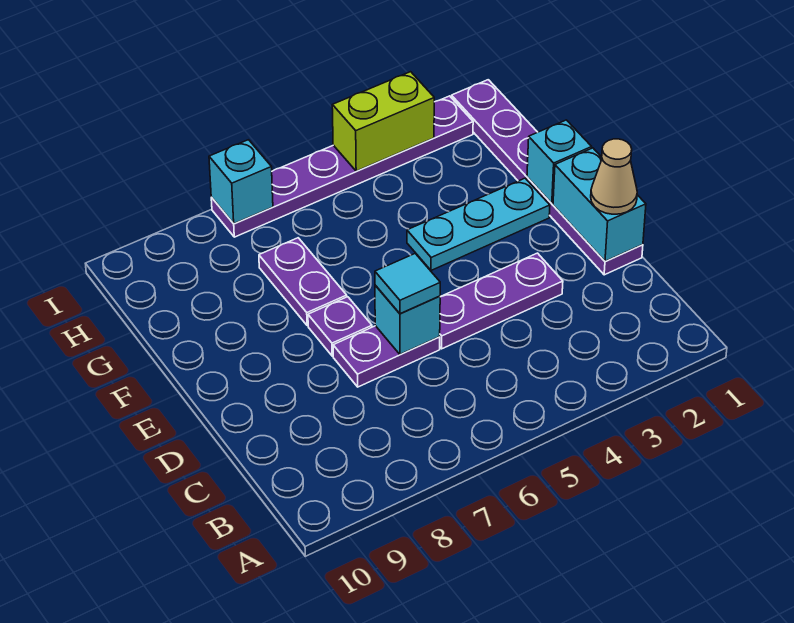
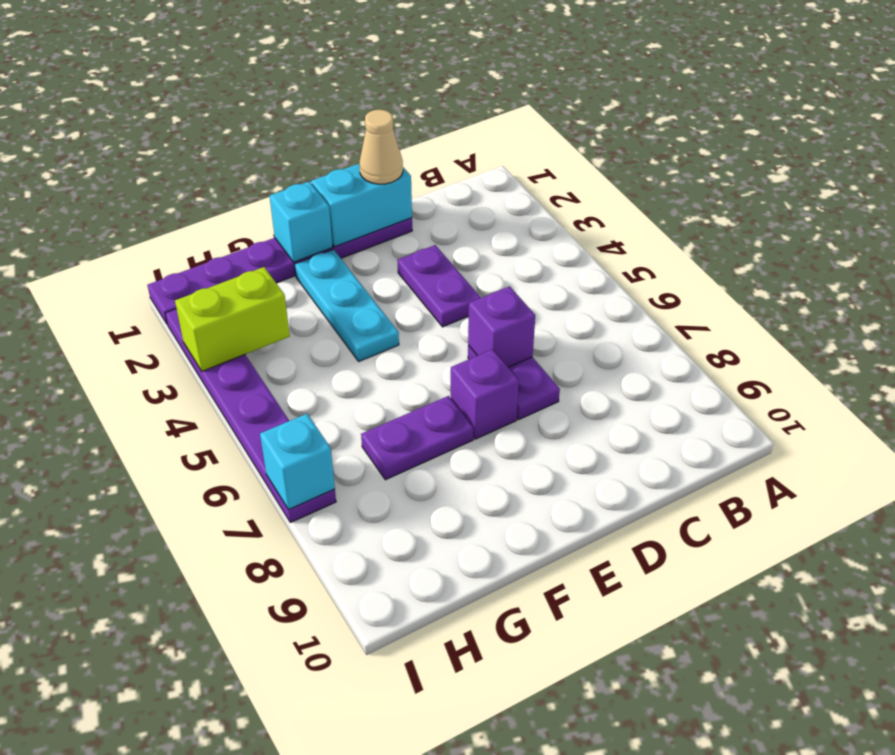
purple plate D3:D5 level 1 -> purple plate D3:D4 level 1
cyan brick D6 level 2 -> purple brick D6 level 2
cyan tile D6 level 3 -> none
purple plate E7 level 1 -> purple brick E7 level 1
lime brick I3:I4 level 2 -> lime brick H3:I3 level 2

